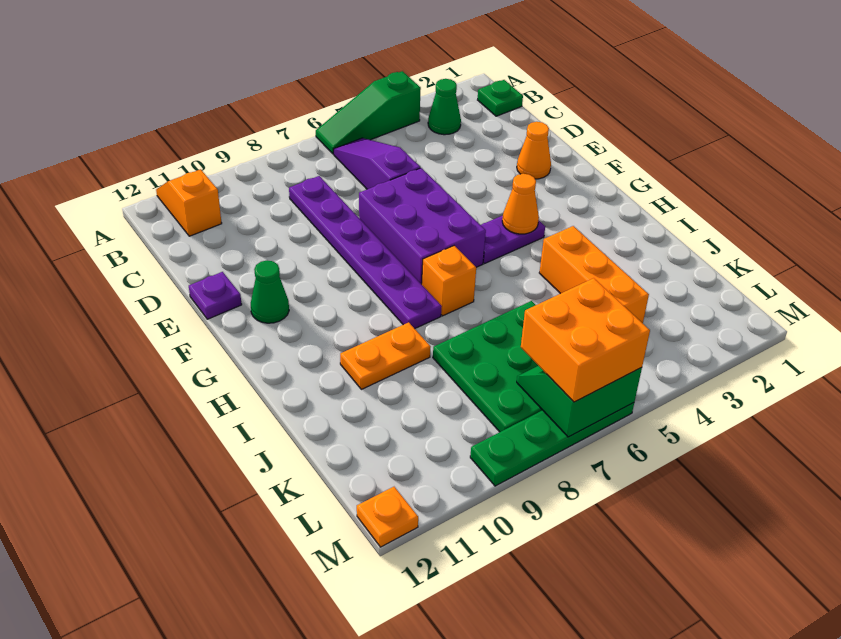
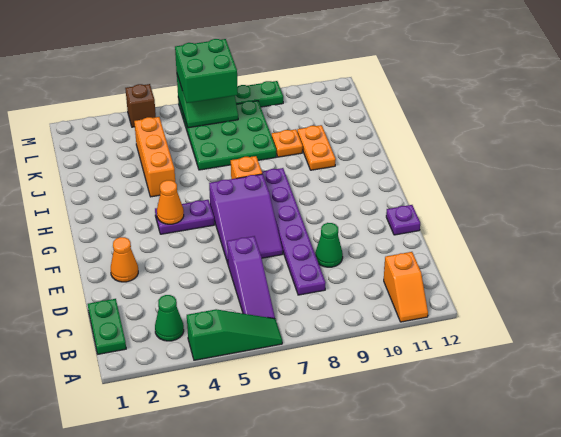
green plate B1 level 1 -> green plate B1:C1 level 1
purple brick E6:G7 level 1 -> purple slope E6:G7 level 1 top G
green cone F11 level 1 -> green cone D9 level 1
orange plate I9:I10 level 1 -> orange plate I10:J10 level 1
orange brick L6:M7 level 3 -> green brick L6:M7 level 3
none -> brown brick M4 level 1
orange plate M12 level 1 -> orange plate J9 level 1

